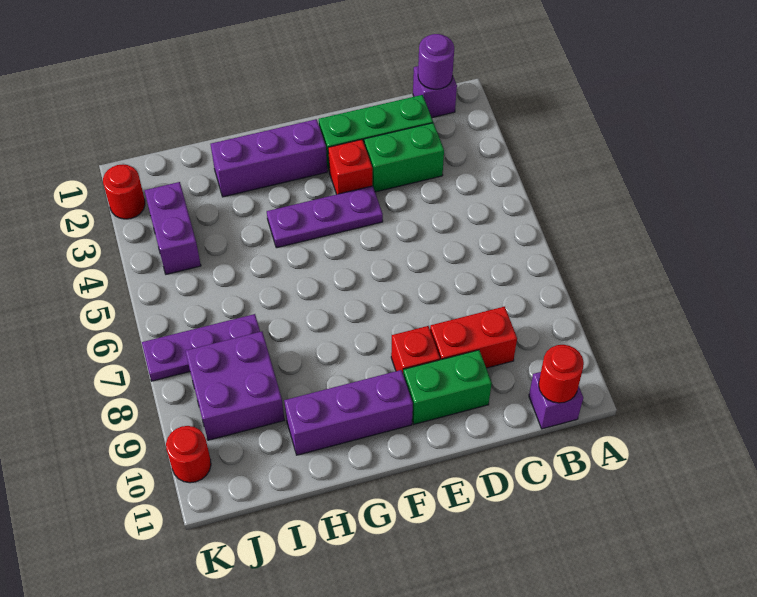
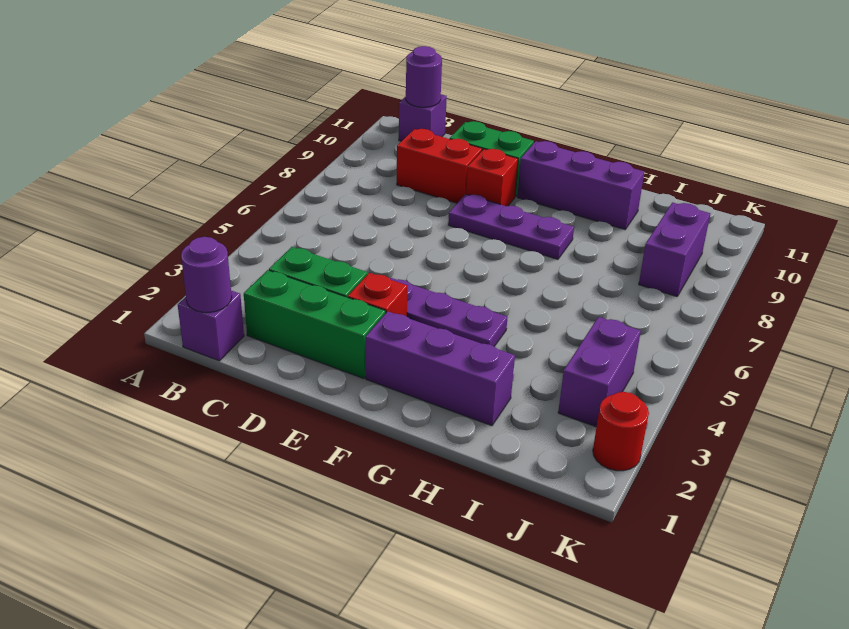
red round brick B11 level 2 -> purple round brick B11 level 2
purple plate I7:K7 level 1 -> purple plate E8:G8 level 1
purple brick I8:J9 level 1 -> purple brick J8:J9 level 1
red round brick K10 level 1 -> none

